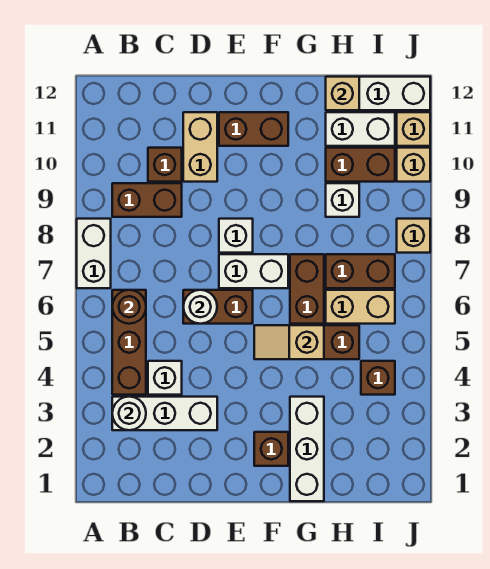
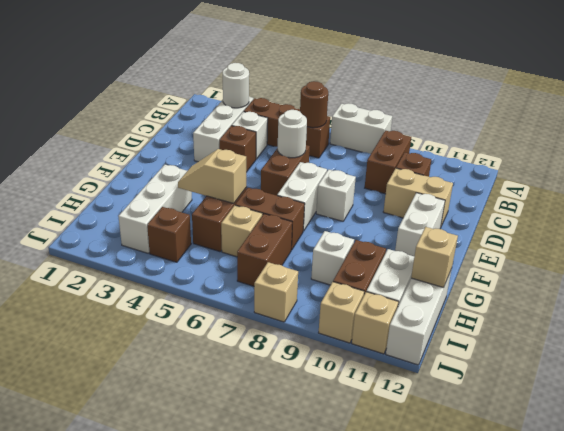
brown brick E11:F11 level 1 -> white brick E11:F11 level 1
brown brick F2 level 1 -> brown brick D4 level 1
tan slope F5:G5 level 2 top G -> tan slope G4:G5 level 2 top 5
white brick G1:G3 level 1 -> white brick G3:I3 level 1
tan brick H6:I6 level 1 -> tan brick H6 level 1

